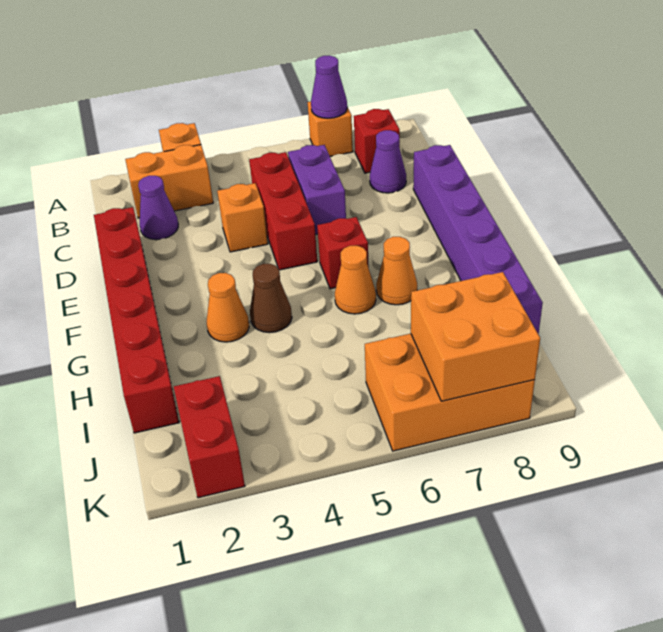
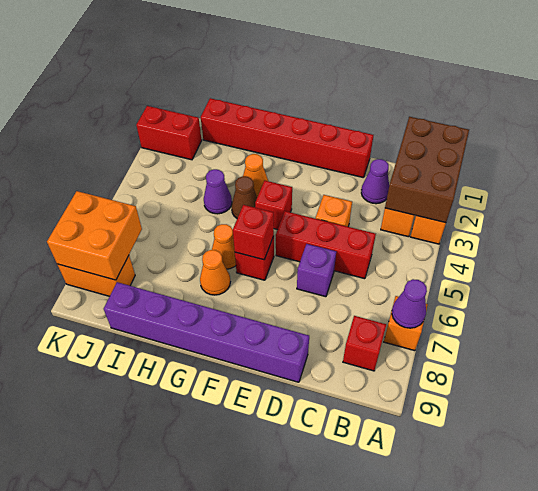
none -> brown brick A1:B3 level 2
purple brick C6:D6 level 1 -> purple brick D6 level 1
purple cone C8 level 1 -> purple cone H4 level 1
none -> red brick F4 level 1
none -> red brick F6 level 2
orange brick J6:K8 level 1 -> orange brick J8:K8 level 1

